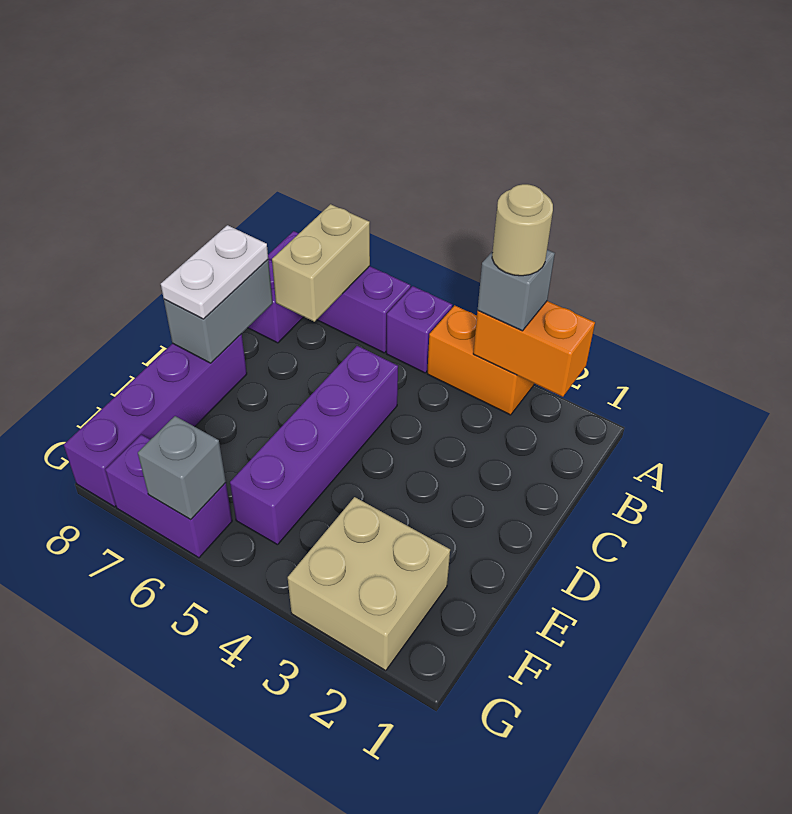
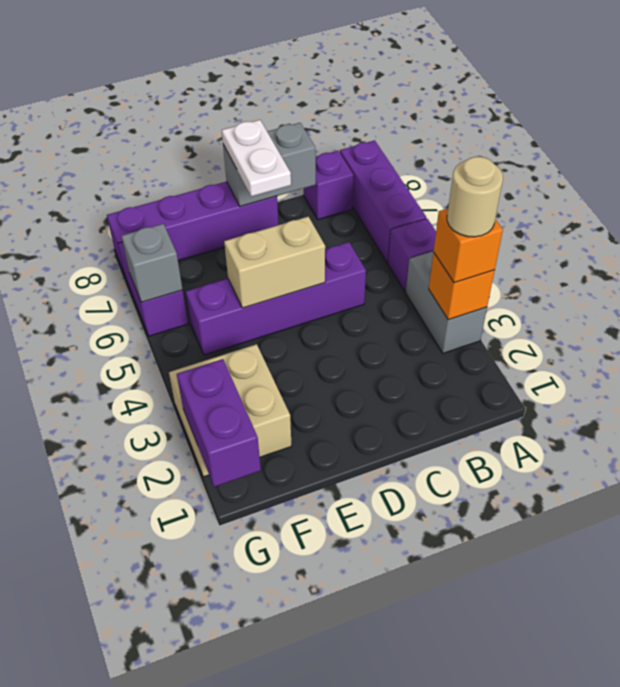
orange brick A2:A3 level 2 -> orange brick A3 level 2
orange brick A3:A4 level 1 -> grey brick A3:A4 level 1
grey brick A3 level 3 -> orange brick A3 level 3
tan brick A7:B7 level 2 -> tan brick D5:E5 level 2
white plate C8:D8 level 3 -> white plate D7:D8 level 3
none -> purple brick G1:G2 level 2

